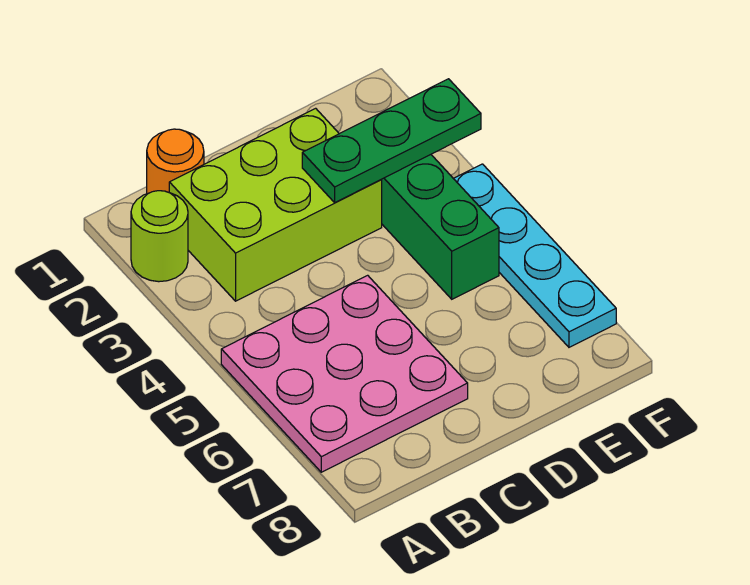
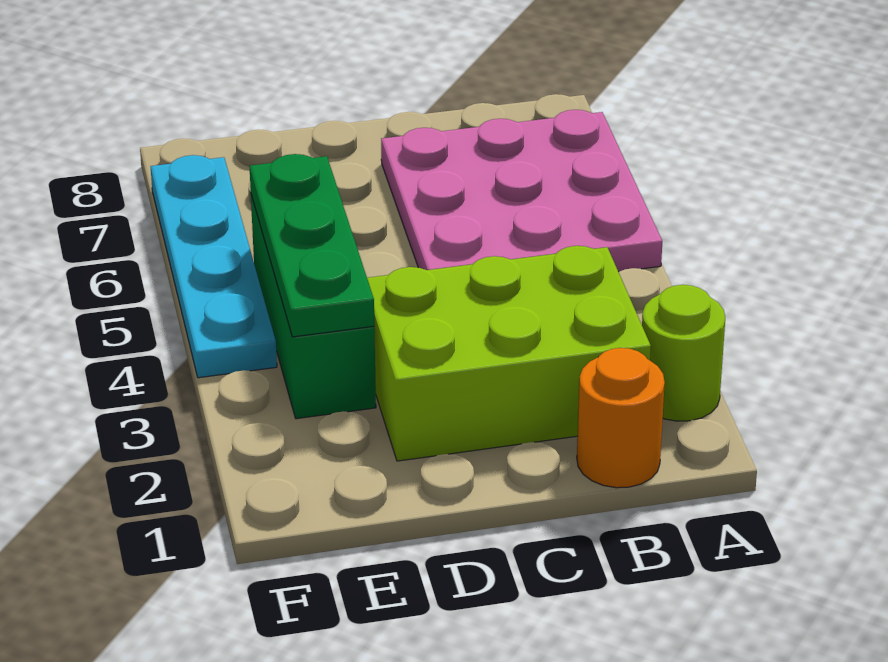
green plate D3:F3 level 2 -> green plate E3:E5 level 2

